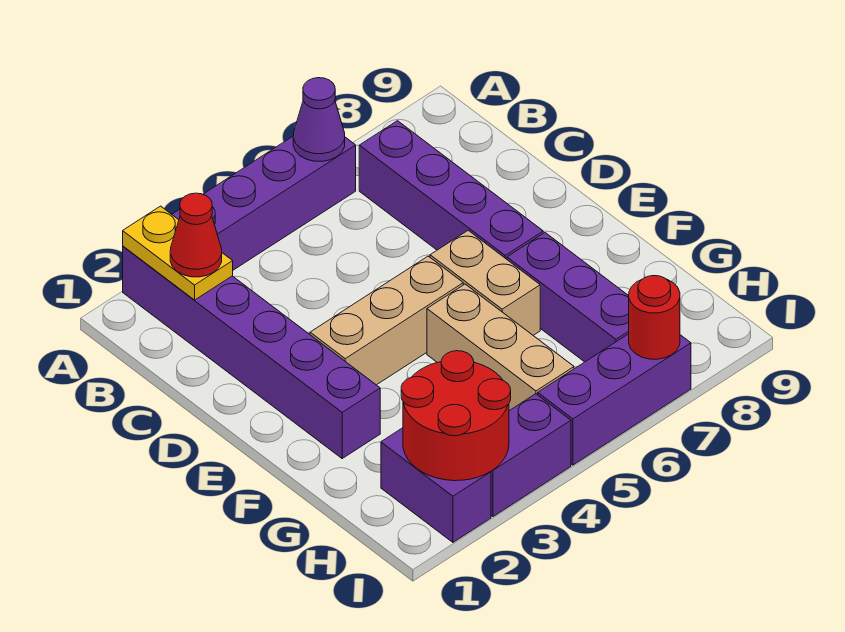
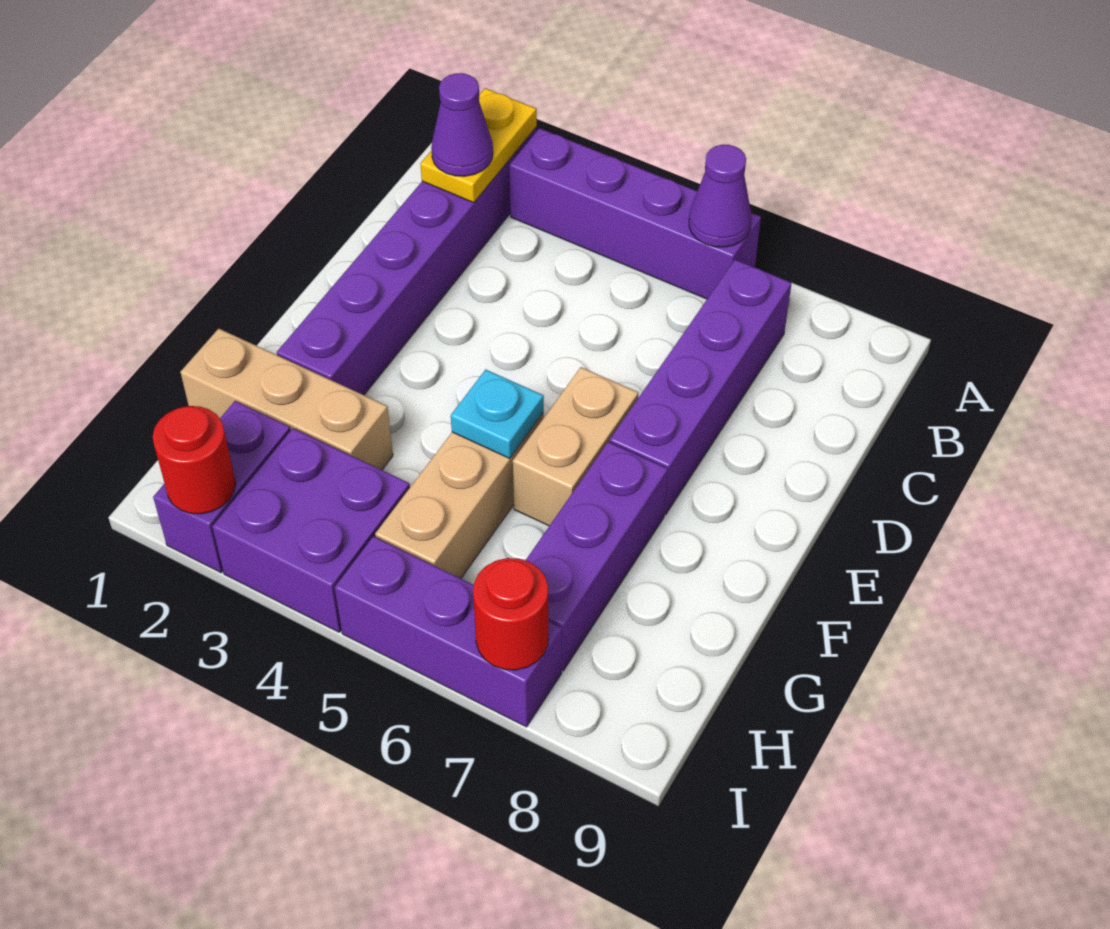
red cone B2 level 3 -> purple cone B2 level 3
tan brick E3:E5 level 1 -> tan brick G1:G3 level 1
none -> cyan plate F5 level 2
red round brick H2:I3 level 2 -> red round brick I2 level 2
purple brick I3:I4 level 1 -> purple brick H3:I4 level 1

